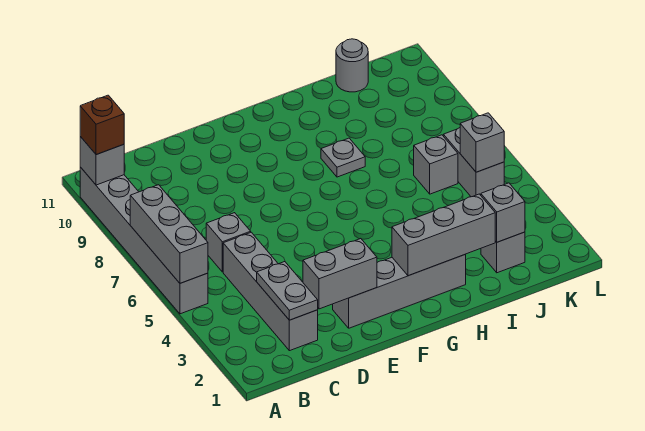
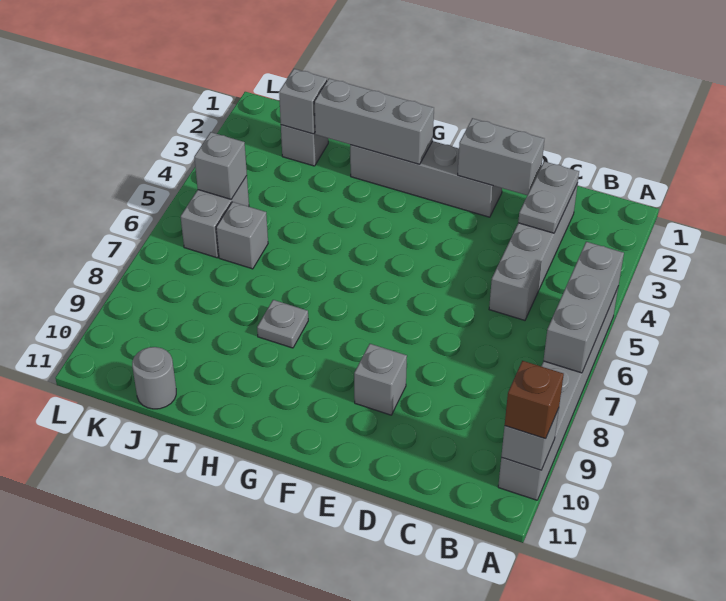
grey brick C6 level 1 -> grey brick E9 level 1

